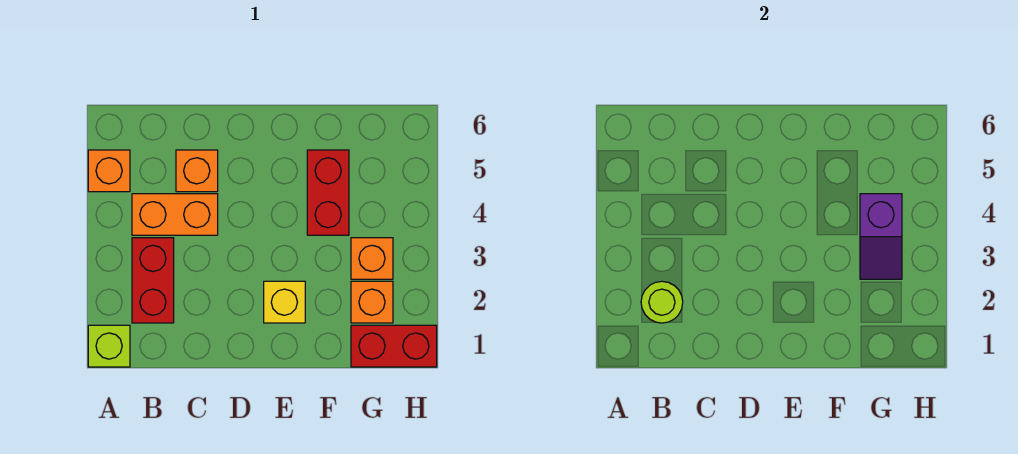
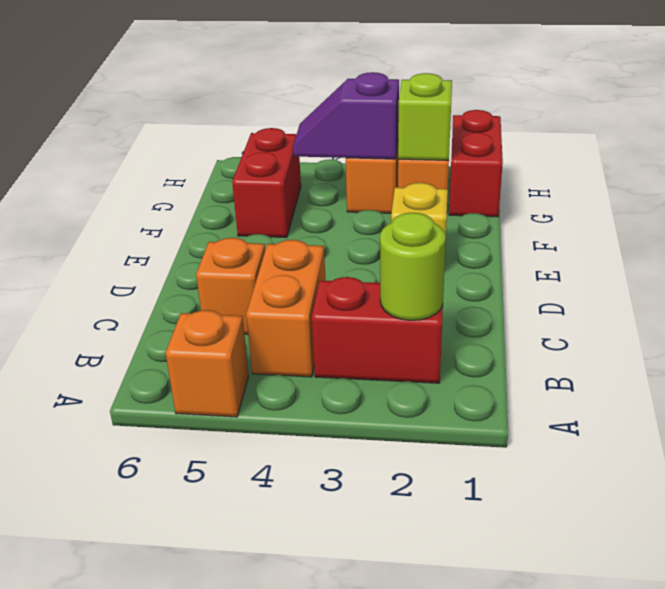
lime brick A1 level 1 -> lime brick G2 level 2
red brick F4:F5 level 1 -> red brick F5:G5 level 1
purple slope G3:G4 level 2 top 4 -> purple slope G3:G4 level 2 top 3

